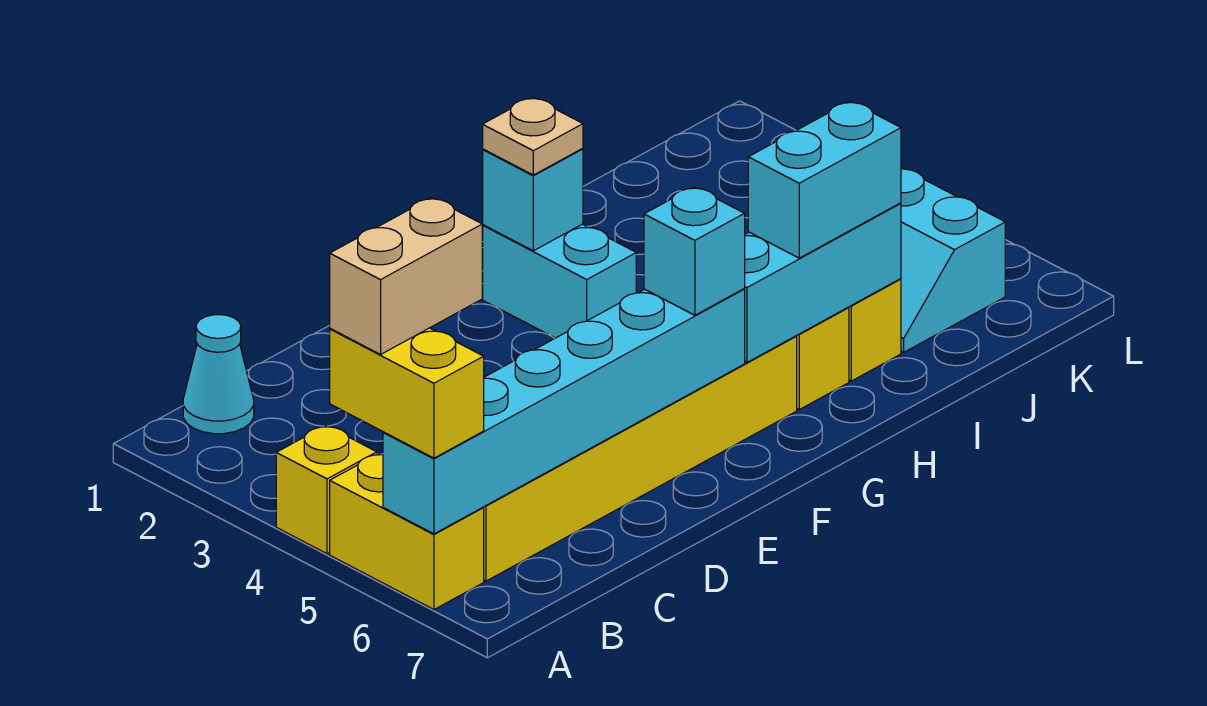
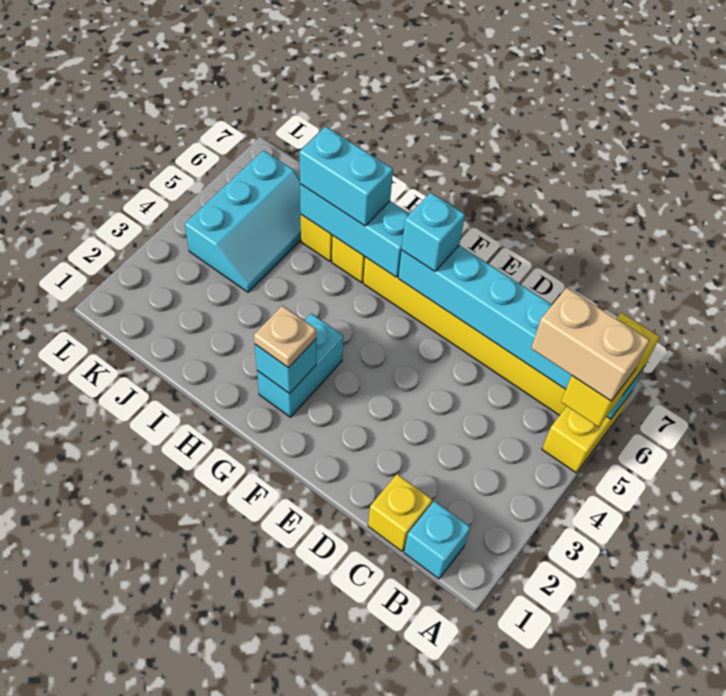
yellow brick A4 level 1 -> yellow brick C1 level 1
cyan cone B1 level 1 -> cyan brick B1 level 1

